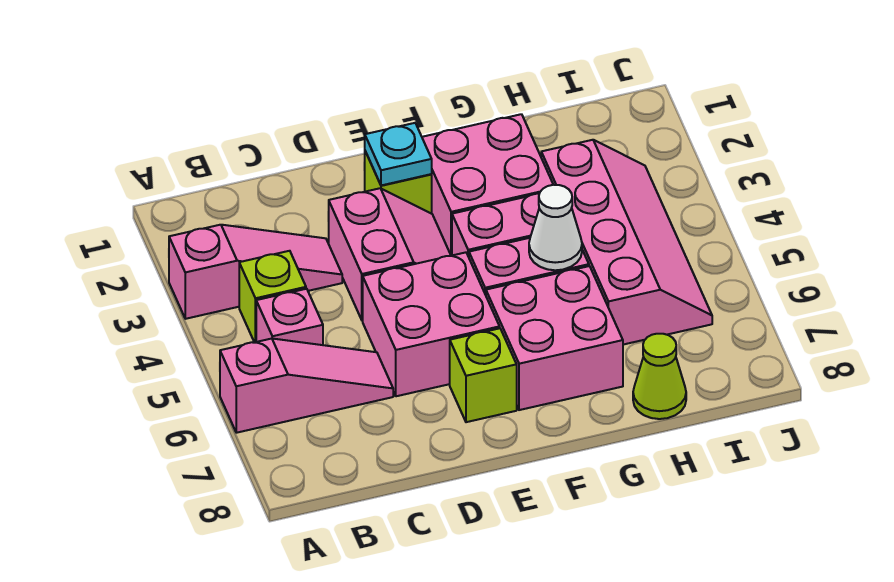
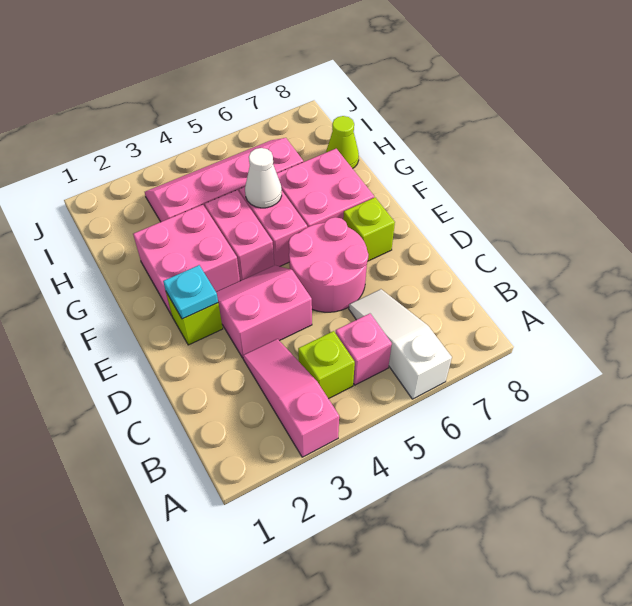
pink slope A6:C6 level 1 top A -> white slope A6:C6 level 1 top A
pink brick D5:E6 level 1 -> pink round brick D5:E6 level 1

